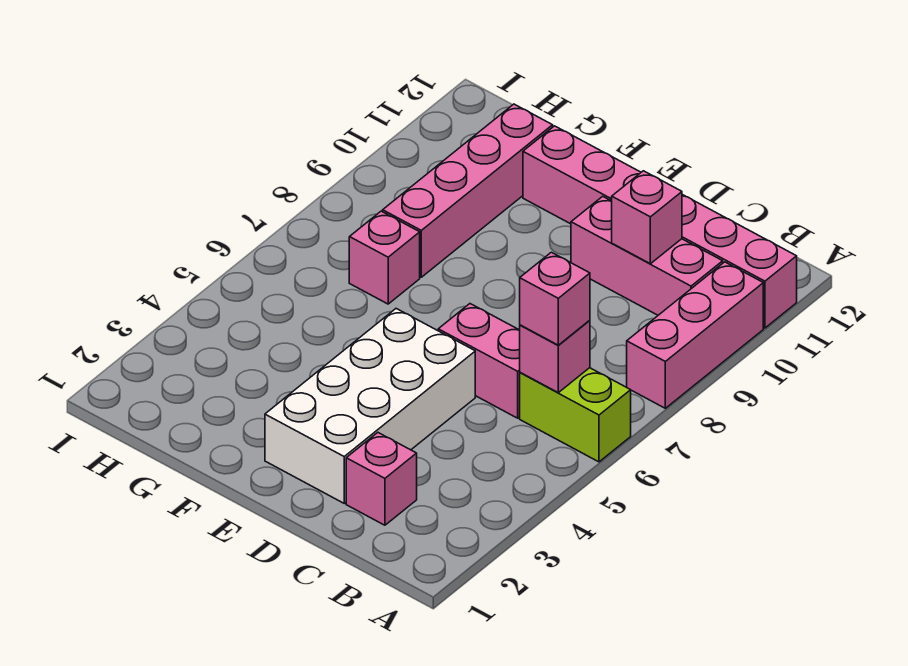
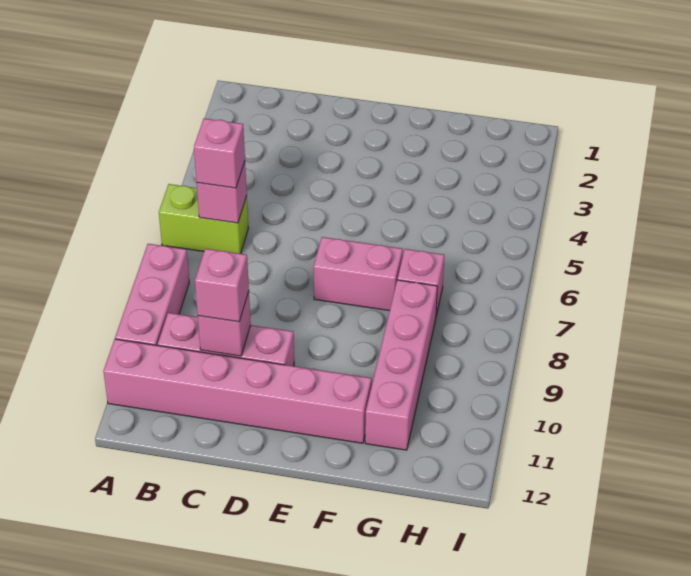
pink brick C2 level 1 -> pink brick C10 level 3
pink brick C6:D6 level 1 -> pink brick E7:F7 level 1
white brick D2:E5 level 1 -> none

